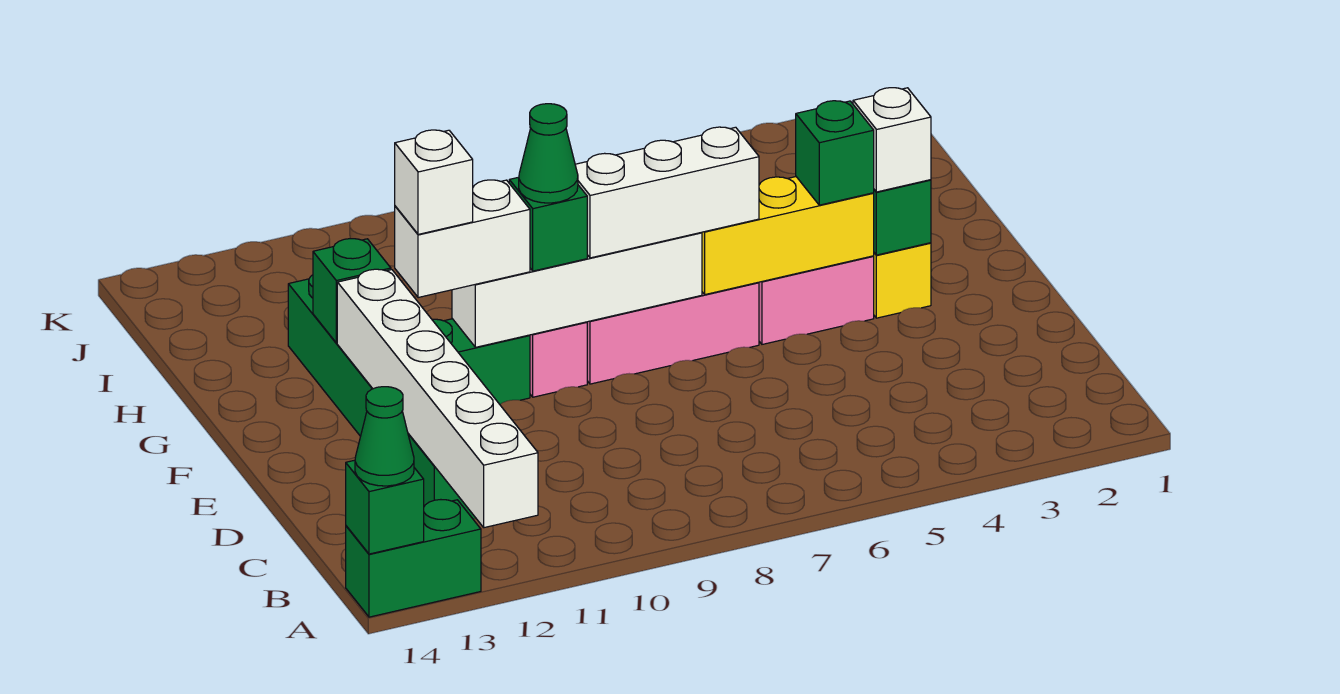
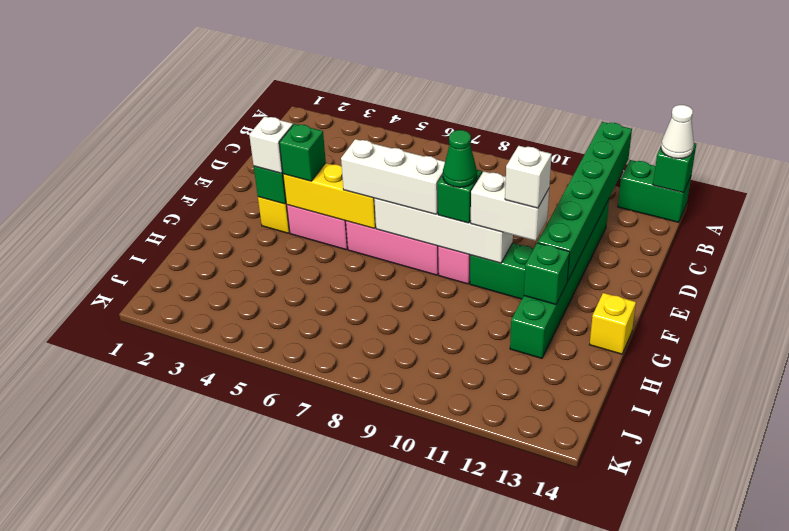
white brick A12:F12 level 2 -> green brick A12:F12 level 2
green cone A14 level 3 -> white cone A14 level 3
none -> yellow brick G14 level 1

